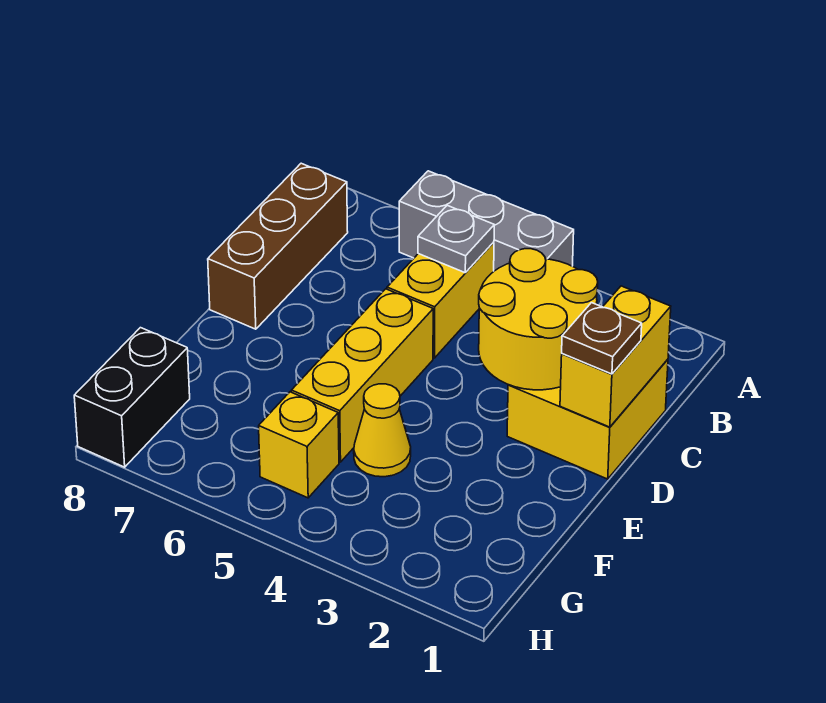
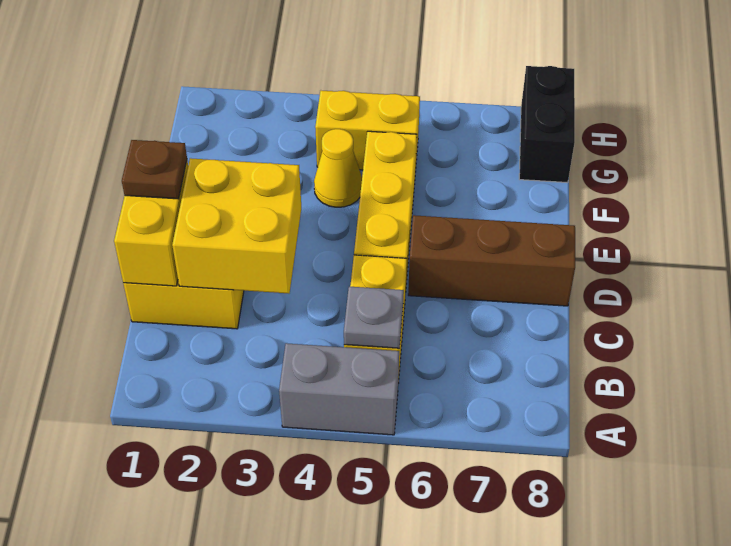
grey brick A4:A6 level 1 -> grey brick A4:A5 level 1
brown brick B8:D8 level 1 -> brown brick D6:D8 level 1
yellow round brick C2:D3 level 2 -> yellow brick C2:D3 level 2
yellow brick G5 level 1 -> yellow brick G4:G5 level 1

